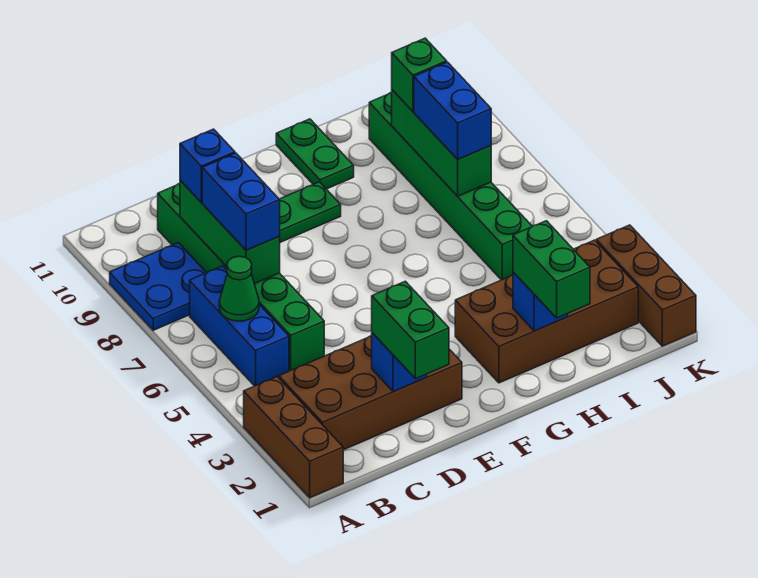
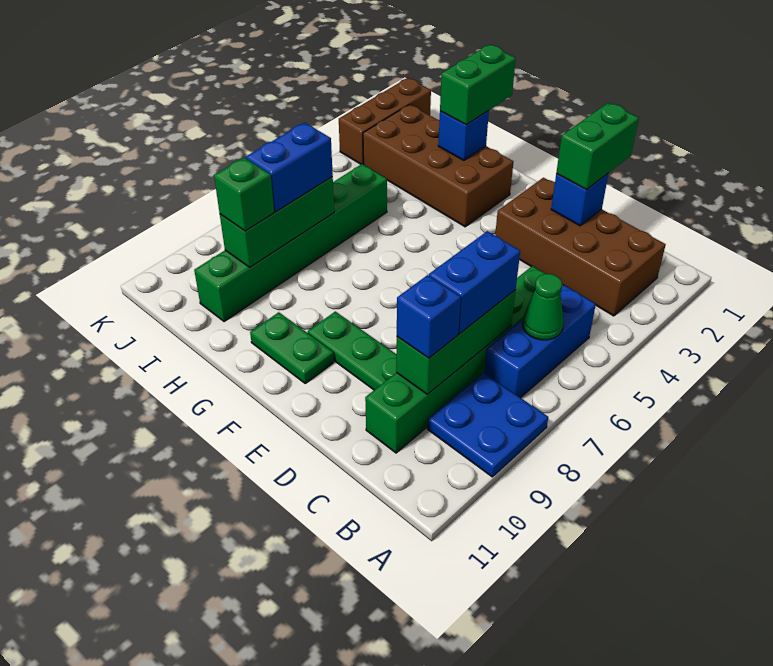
brown brick A1:A3 level 1 -> none
green plate G10:G11 level 1 -> green plate F10:G10 level 1

